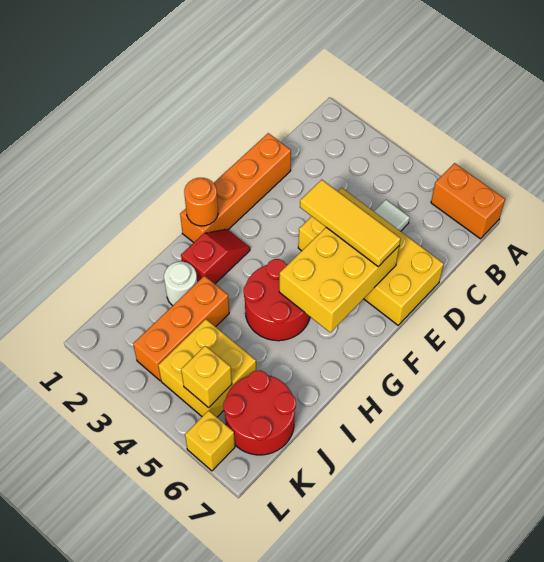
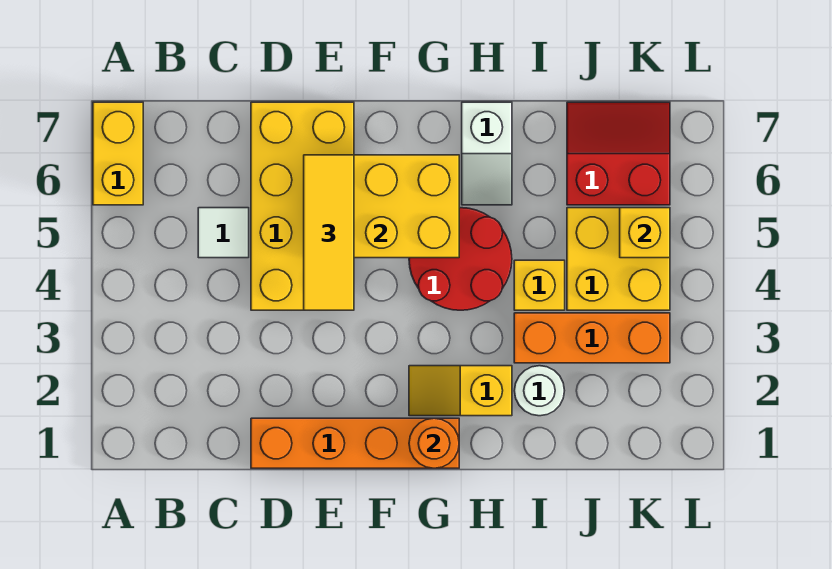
orange brick A6:A7 level 1 -> yellow brick A6:A7 level 1
red slope G2:H2 level 1 top H -> yellow slope G2:H2 level 1 top H
none -> white slope H6:H7 level 1 top 7
red round brick J6:K7 level 1 -> red slope J6:K7 level 1 top 6
yellow brick L6 level 1 -> yellow brick I4 level 1

